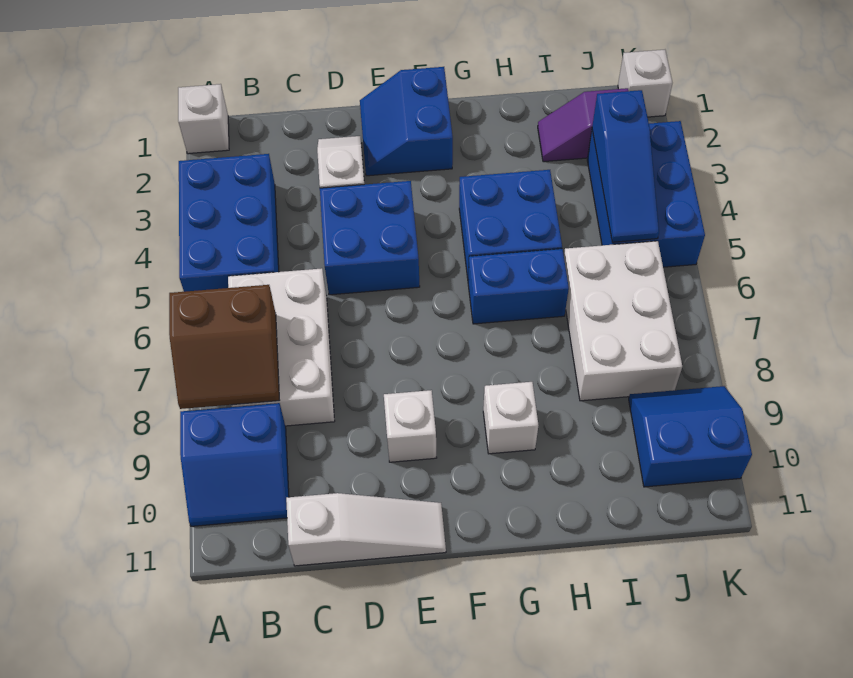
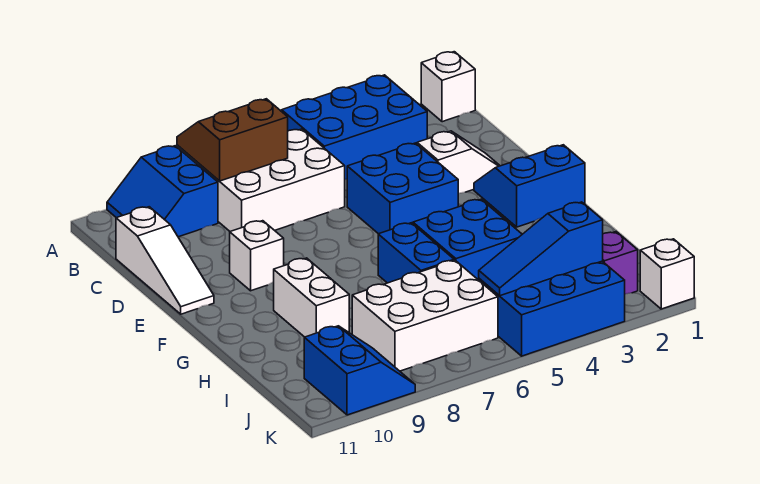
brown slope A7:B8 level 2 top 7 -> brown slope A7:B8 level 2 top B
white brick G9 level 1 -> white brick G9:H9 level 1

